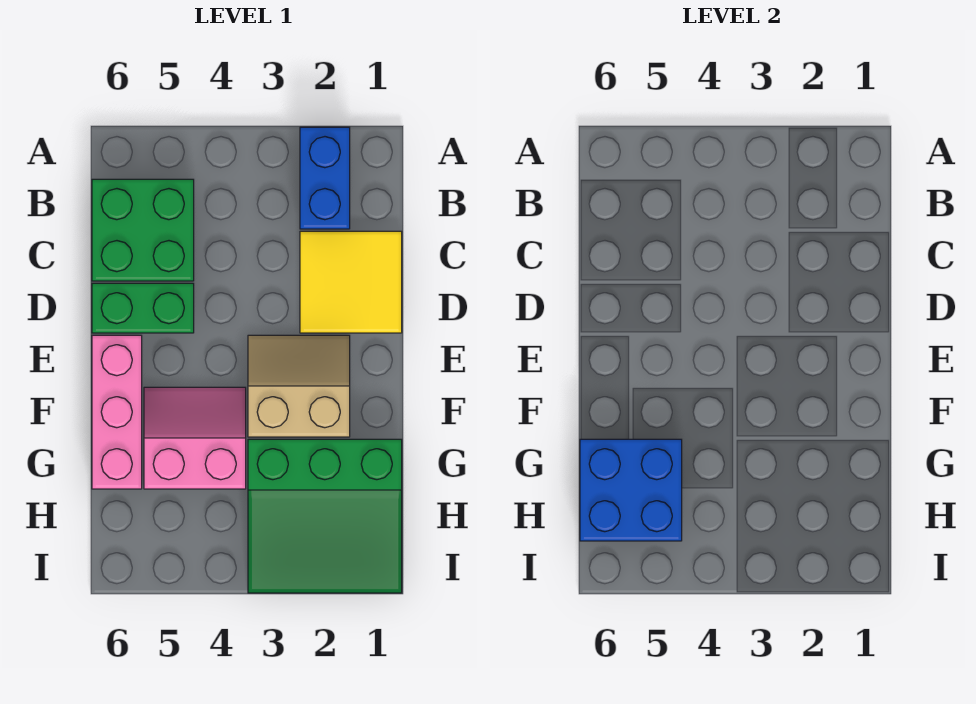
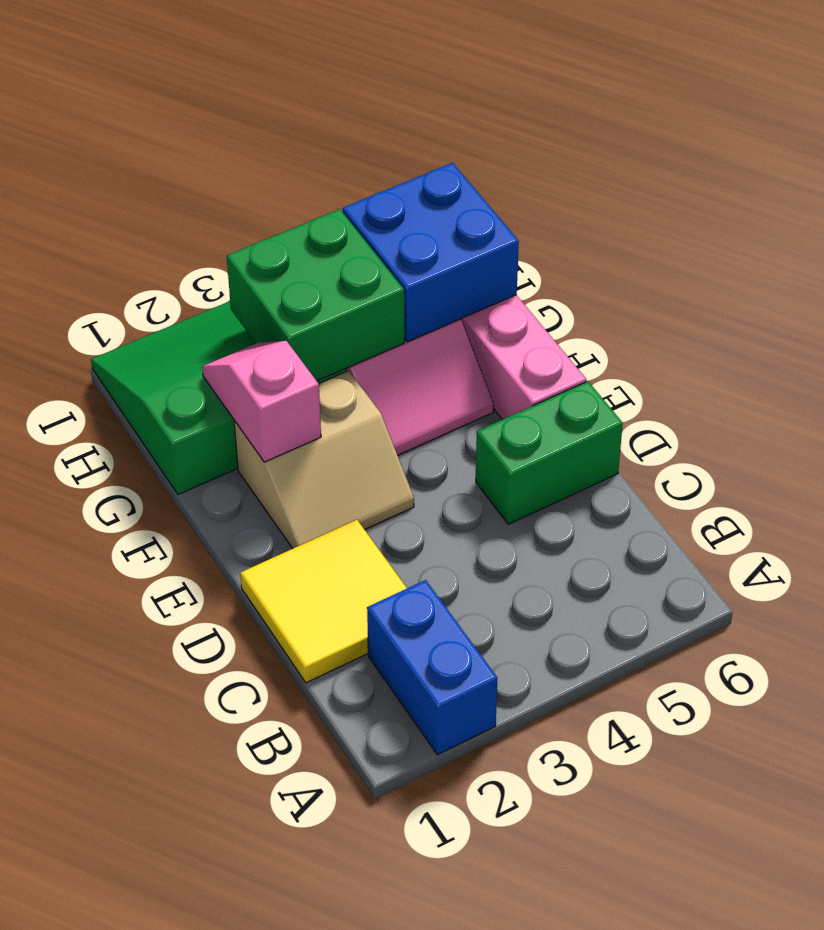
green brick B5:C6 level 1 -> green brick G3:H4 level 2
none -> pink slope F2:G2 level 2 top F

